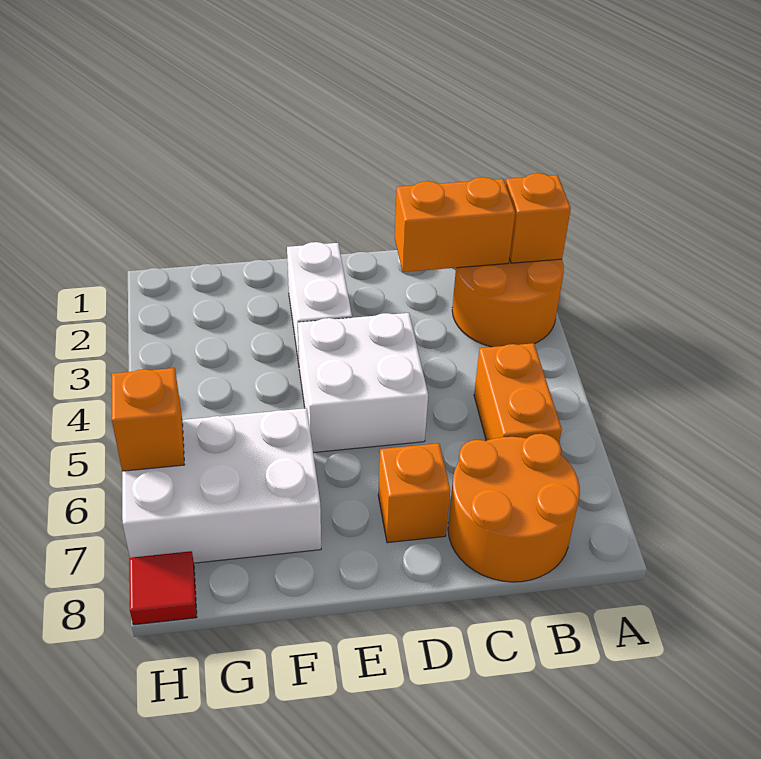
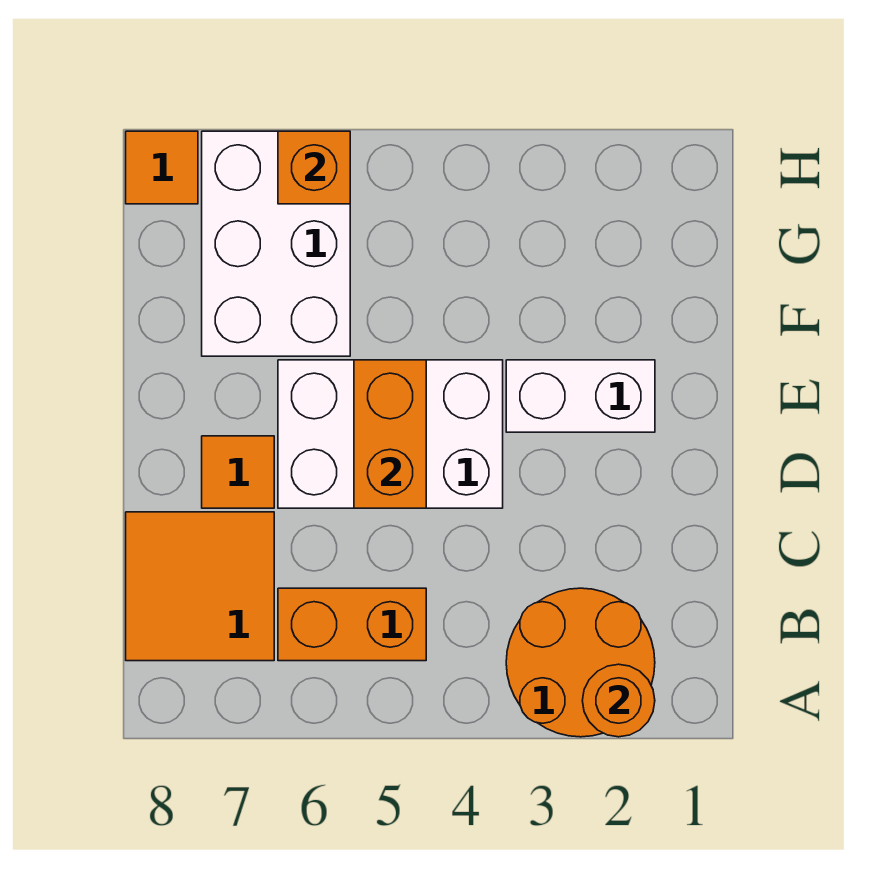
orange brick A2 level 2 -> orange round brick A2 level 2
orange brick B2:C2 level 2 -> orange brick D5:E5 level 2
orange round brick B7:C8 level 1 -> orange tile B7:C8 level 1
white brick D4:E5 level 1 -> white brick D4:E6 level 1
orange brick D7 level 1 -> orange tile D7 level 1
red tile H8 level 1 -> orange tile H8 level 1

